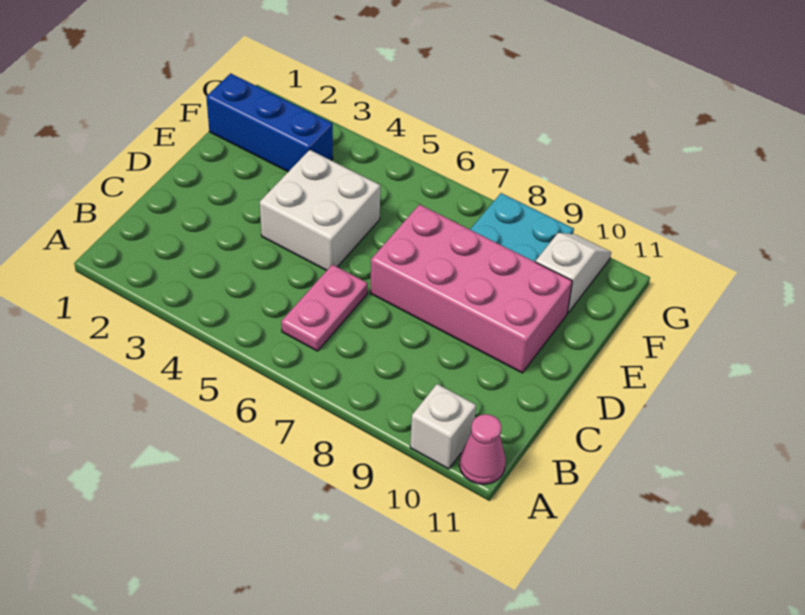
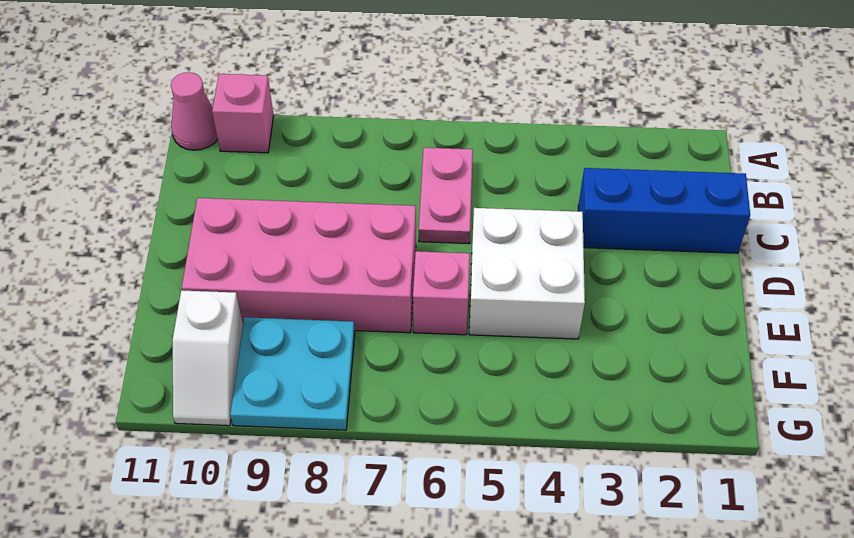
white brick A10 level 1 -> pink brick A10 level 1
none -> pink brick E6 level 1
blue brick F1:F3 level 1 -> blue brick C1:C3 level 1

